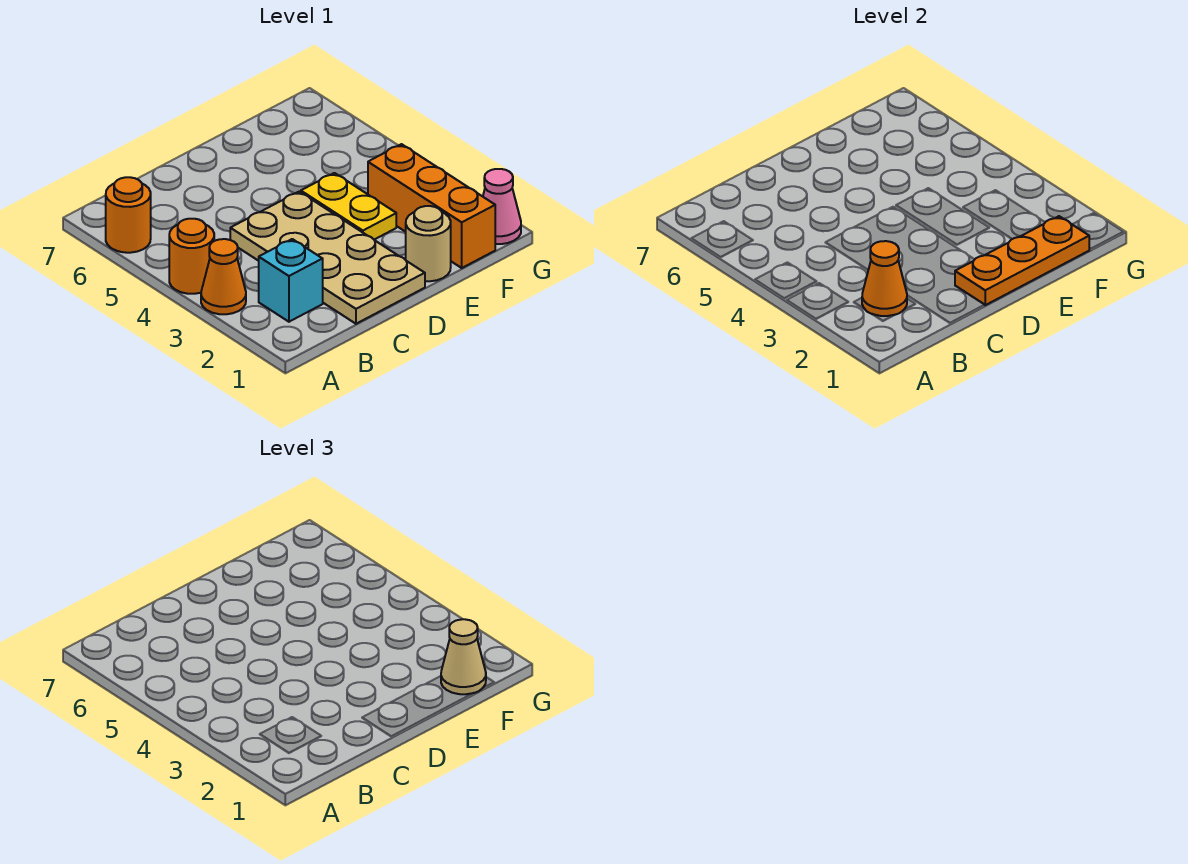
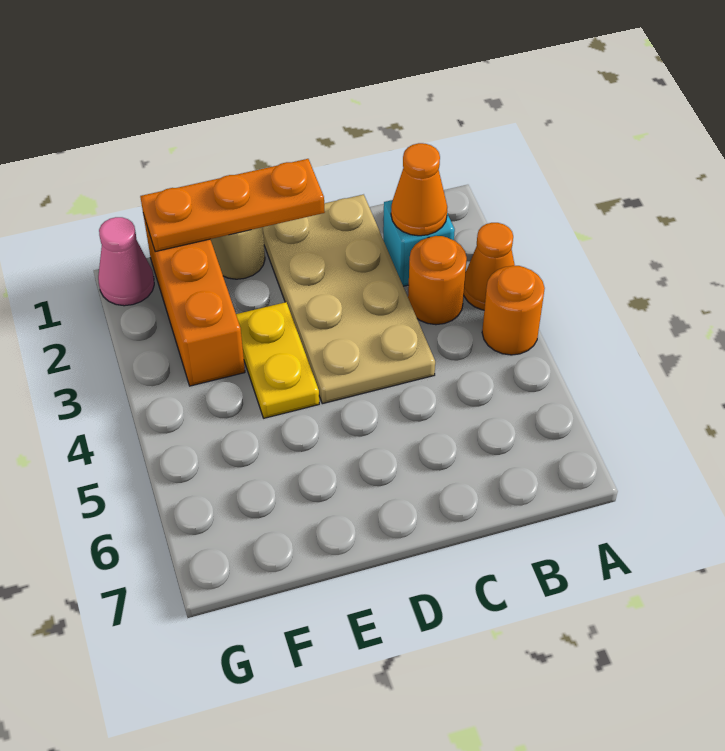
orange round brick A6 level 1 -> orange round brick B3 level 1
tan cone F1 level 3 -> none

